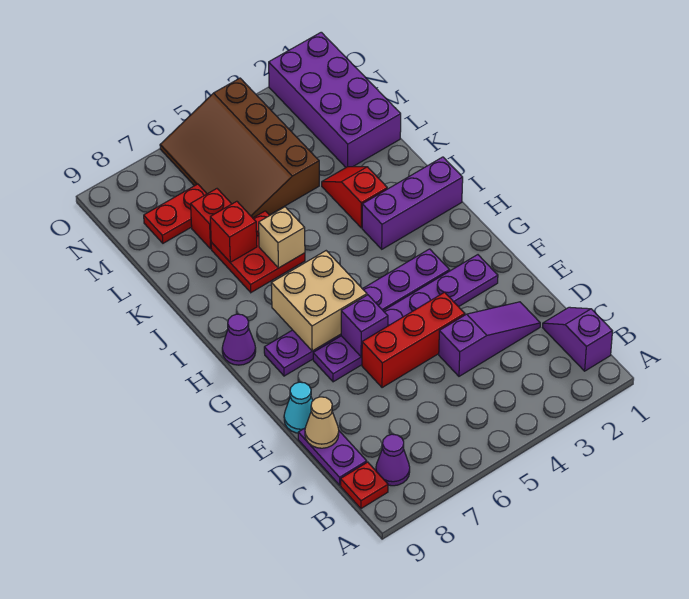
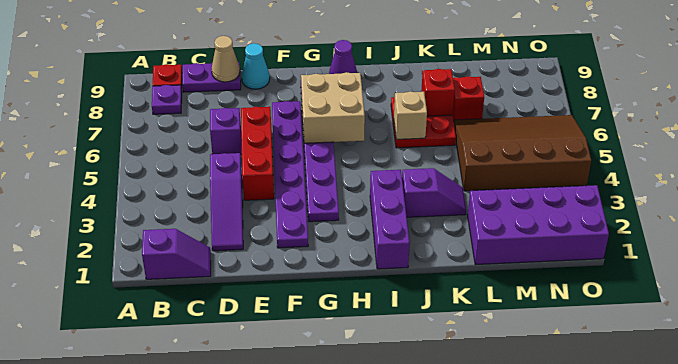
purple cone B8 level 1 -> purple plate B8 level 1
purple brick F6 level 2 -> purple brick D6 level 1
red slope J3:K3 level 1 top J -> purple slope J3:K3 level 1 top J
red plate M7:M8 level 1 -> none

